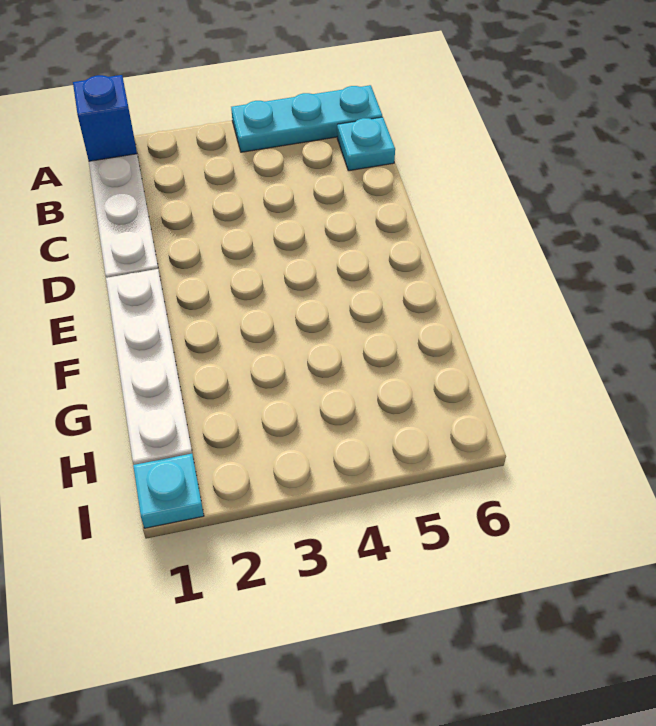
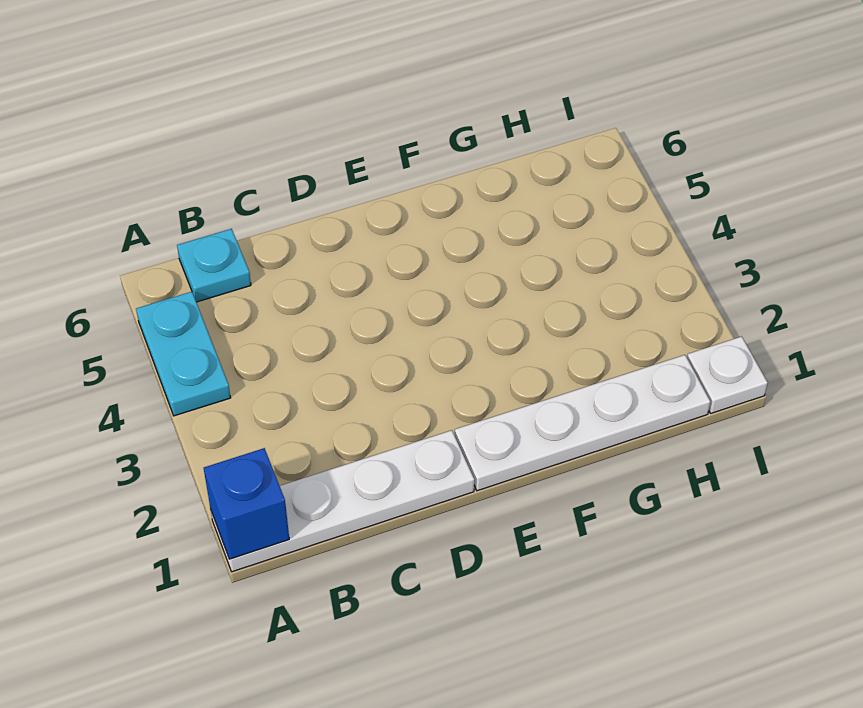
cyan plate A4:A6 level 1 -> cyan plate A4:A5 level 1
cyan plate I1 level 1 -> white plate I1 level 1

